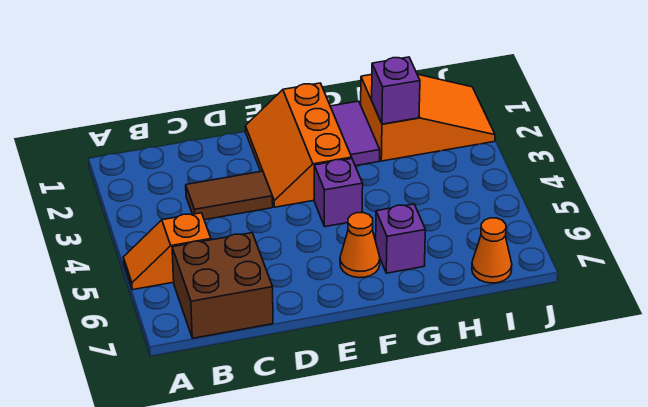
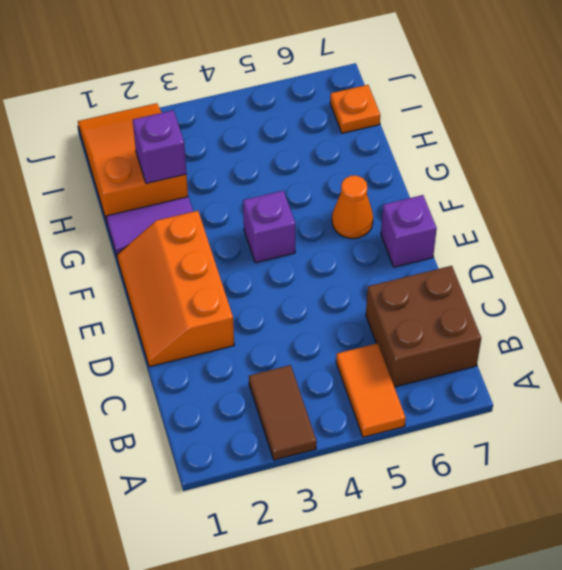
orange slope A5:B5 level 1 top B -> orange tile A5:B5 level 1
brown tile C3:D3 level 1 -> brown tile A3:B3 level 1
orange slope E1:F3 level 1 top F -> orange slope D1:F2 level 1 top 2
purple brick G6 level 1 -> purple brick E7 level 1
orange cone I7 level 1 -> orange plate I7 level 1

